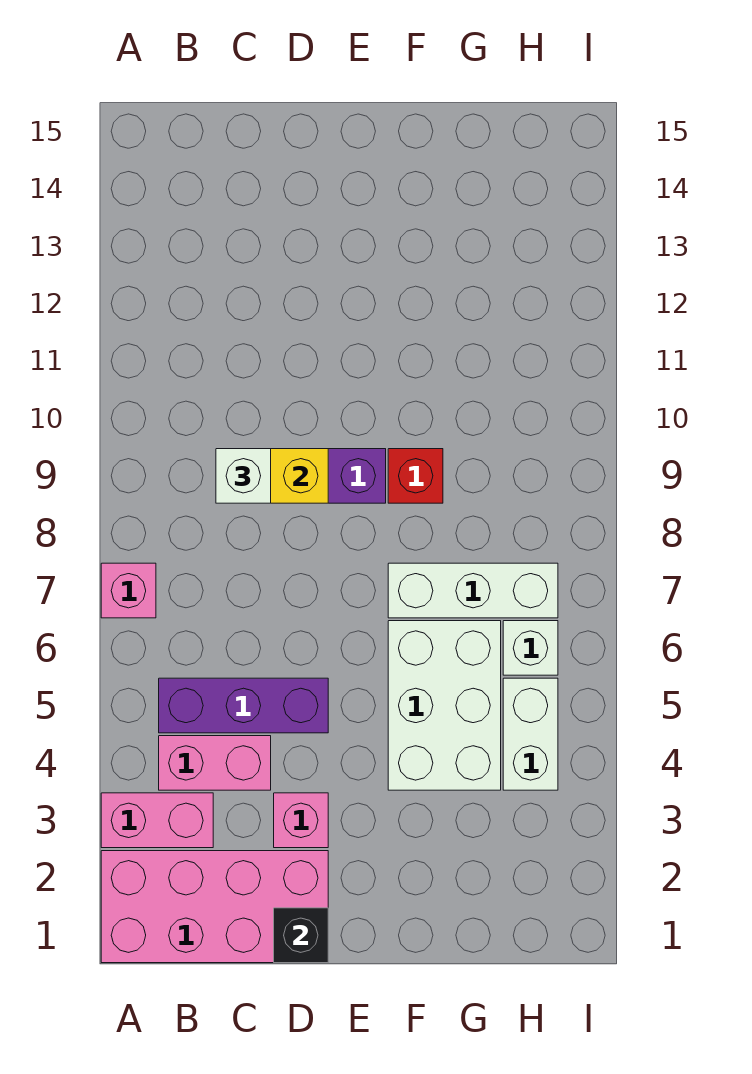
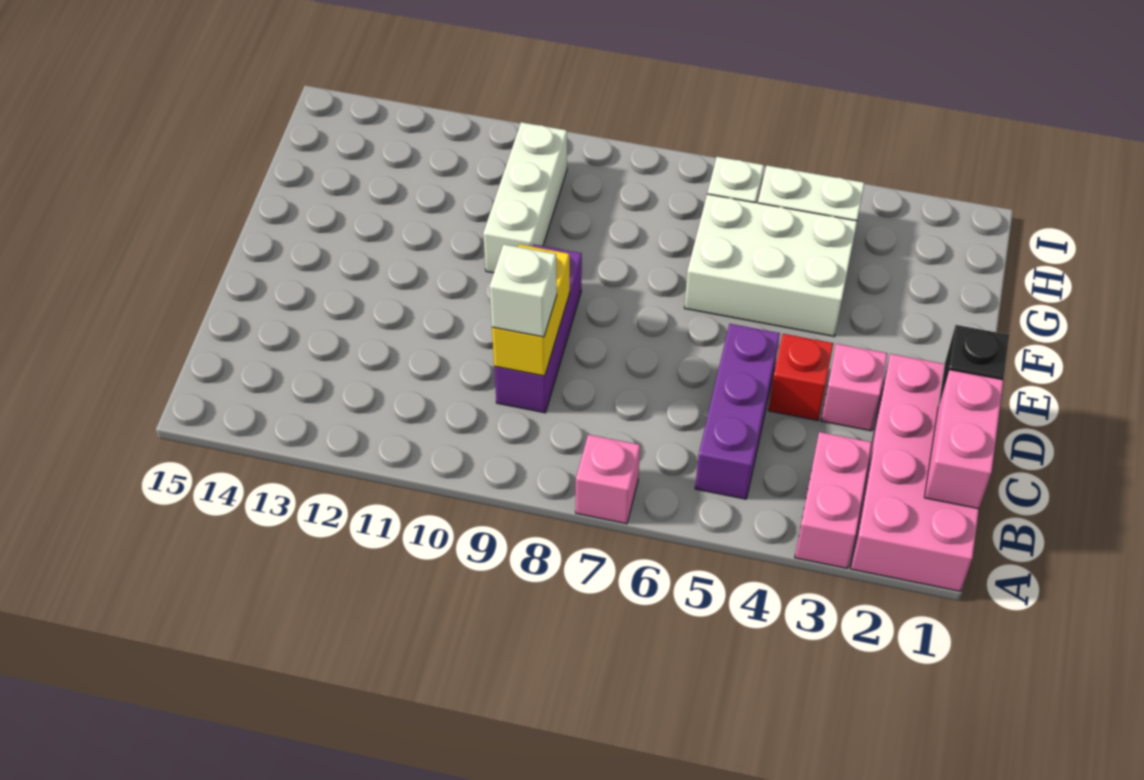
pink brick B4:C4 level 1 -> pink brick B1:C1 level 2
white brick F7:H7 level 1 -> white brick F10:H10 level 1
red brick F9 level 1 -> red brick D4 level 1

